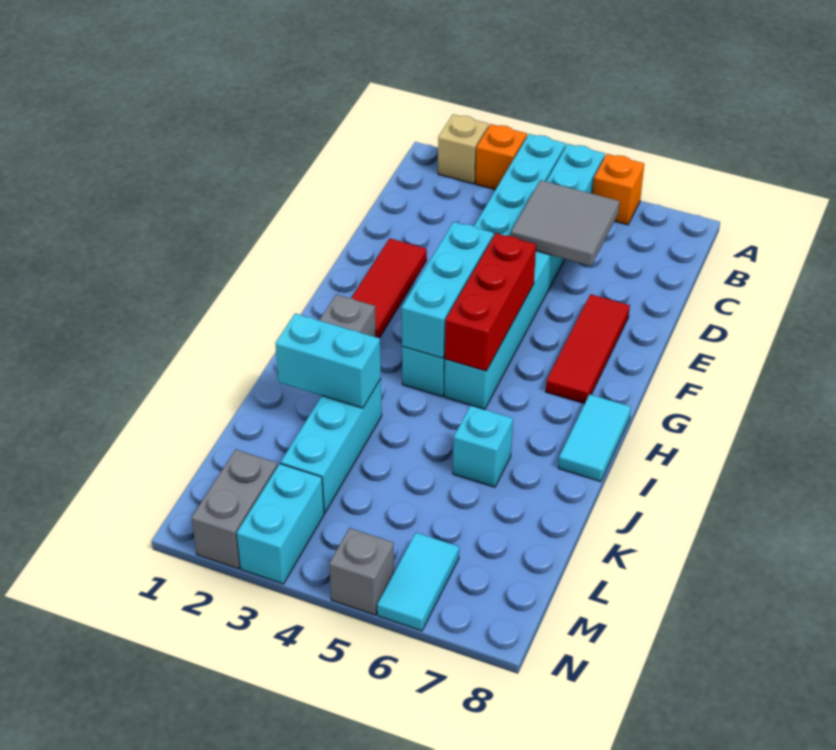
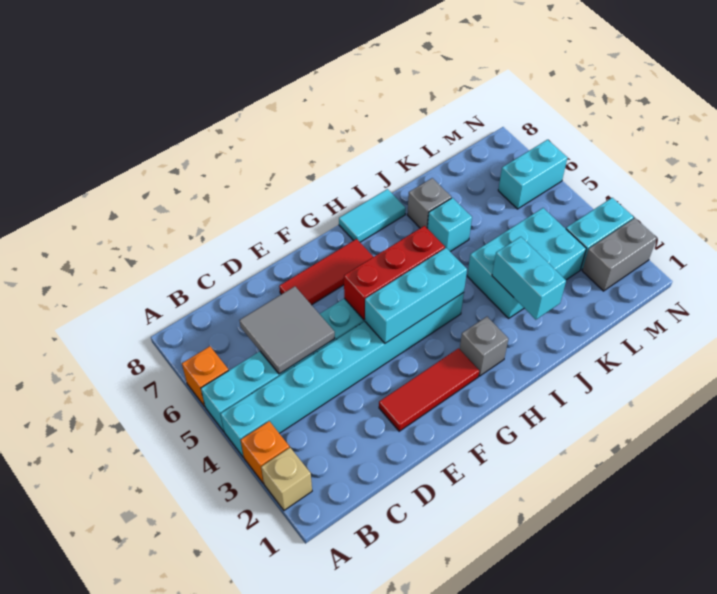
cyan brick J3:L3 level 1 -> cyan brick J3:L4 level 1
cyan tile M6:N6 level 1 -> cyan brick M6:N6 level 1
grey brick N5 level 1 -> grey brick J7 level 1

